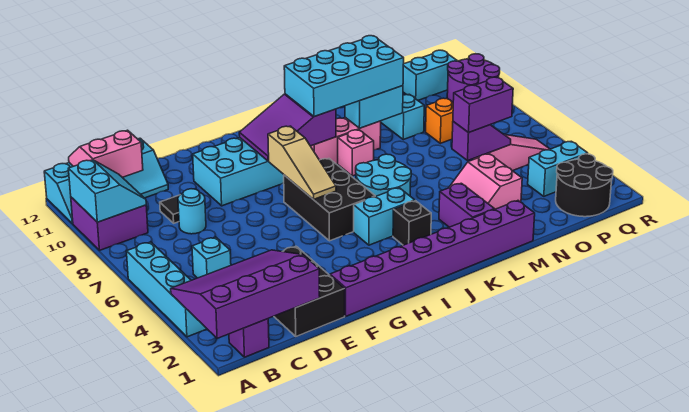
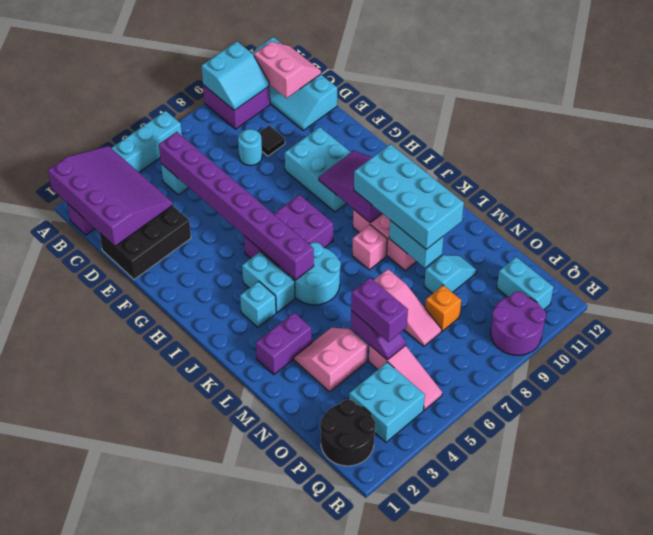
purple brick F1:M1 level 1 -> purple brick C5:J5 level 2
black brick H5:I7 level 1 -> purple brick H5:I7 level 1
tan slope H6:H8 level 2 top 8 -> none
black brick J3 level 1 -> cyan brick J3 level 1
none -> pink slope M7:O7 level 1 top M
cyan brick P3:Q3 level 1 -> cyan brick P3:Q4 level 1

